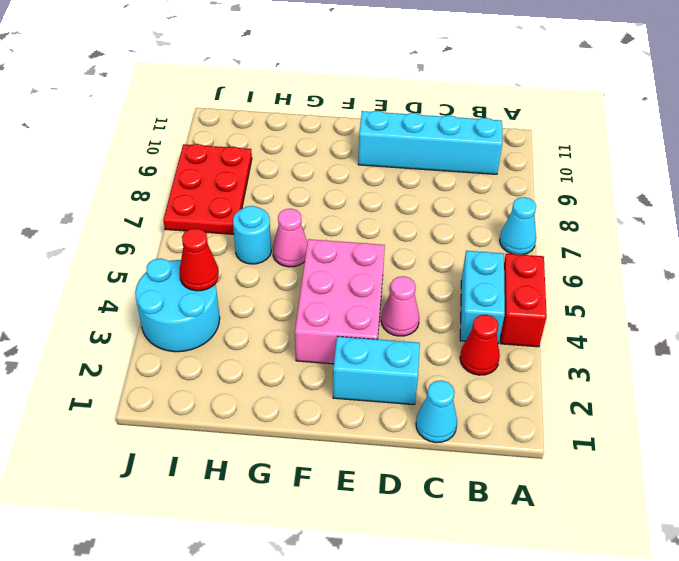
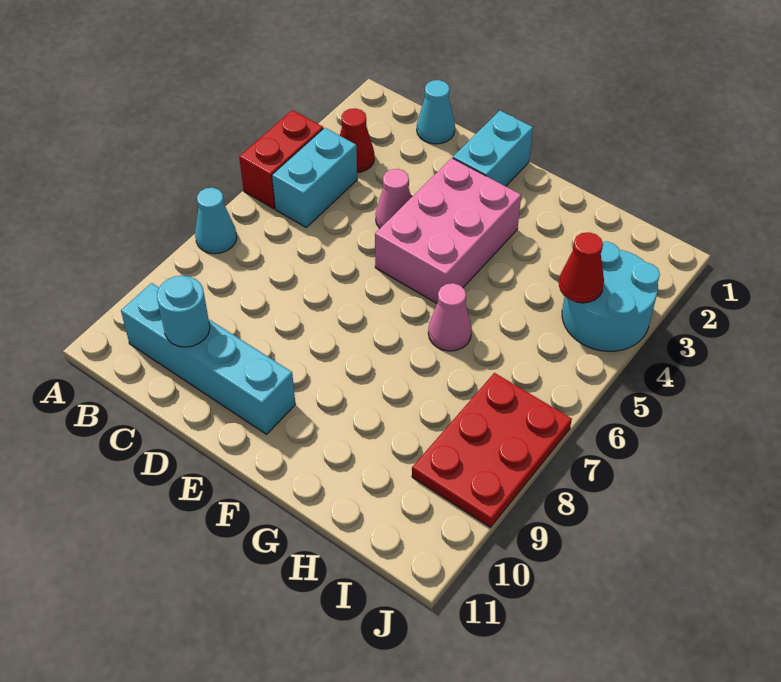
cyan brick D2:E2 level 1 -> cyan brick E1:E2 level 1
cyan round brick H6 level 1 -> cyan round brick C10 level 2

